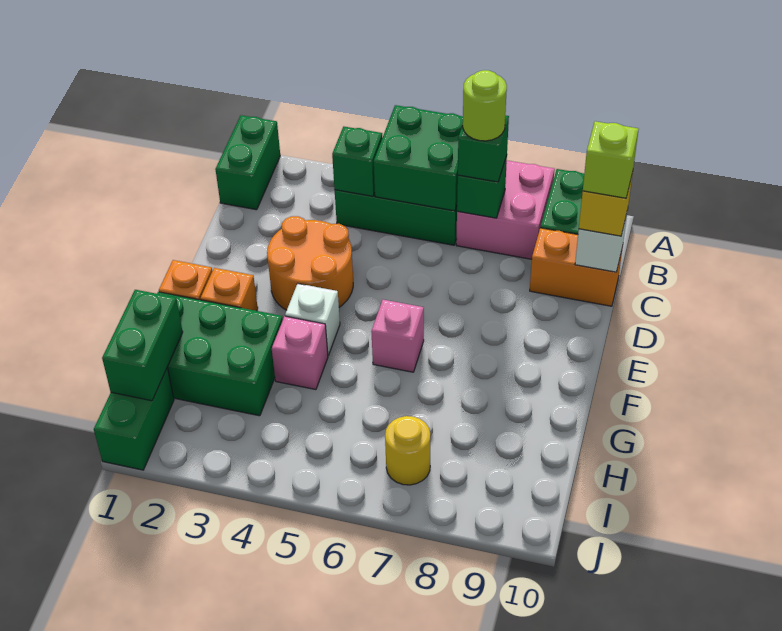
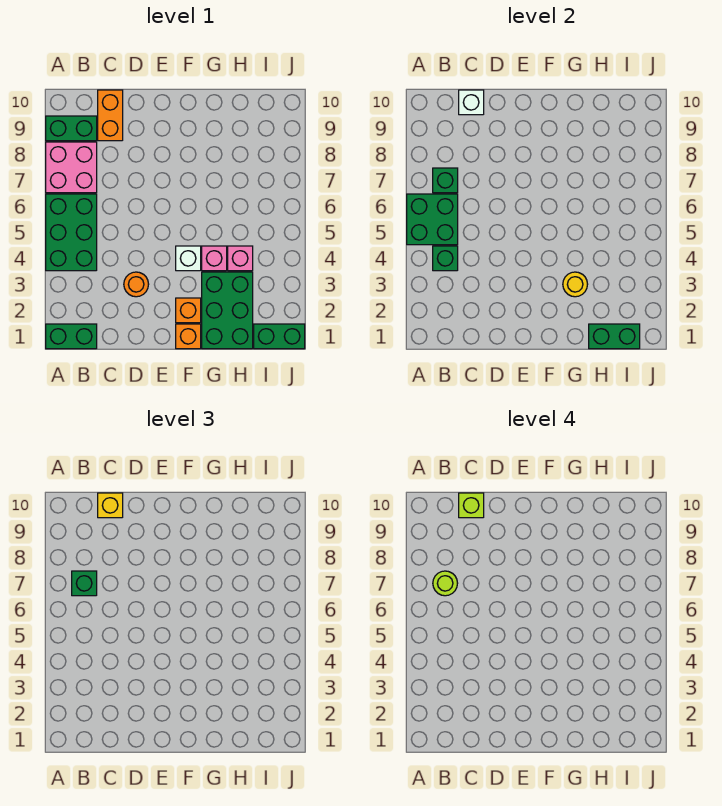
orange round brick D3:E4 level 1 -> orange round brick D3 level 1
pink brick F6 level 1 -> pink brick H4 level 1
yellow round brick I7 level 1 -> yellow round brick G3 level 2

